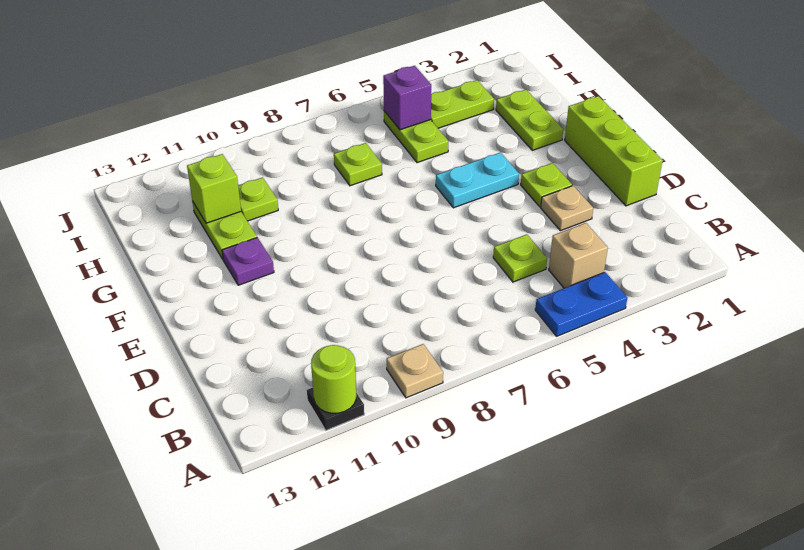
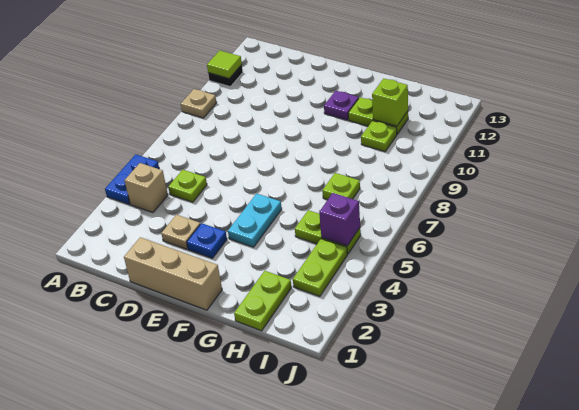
lime round brick A11 level 2 -> lime tile A11 level 2
lime brick D1:F1 level 1 -> tan brick D1:F1 level 1
lime plate E3 level 1 -> blue plate E3 level 1
lime plate G2:H2 level 1 -> lime plate H1:H2 level 1

